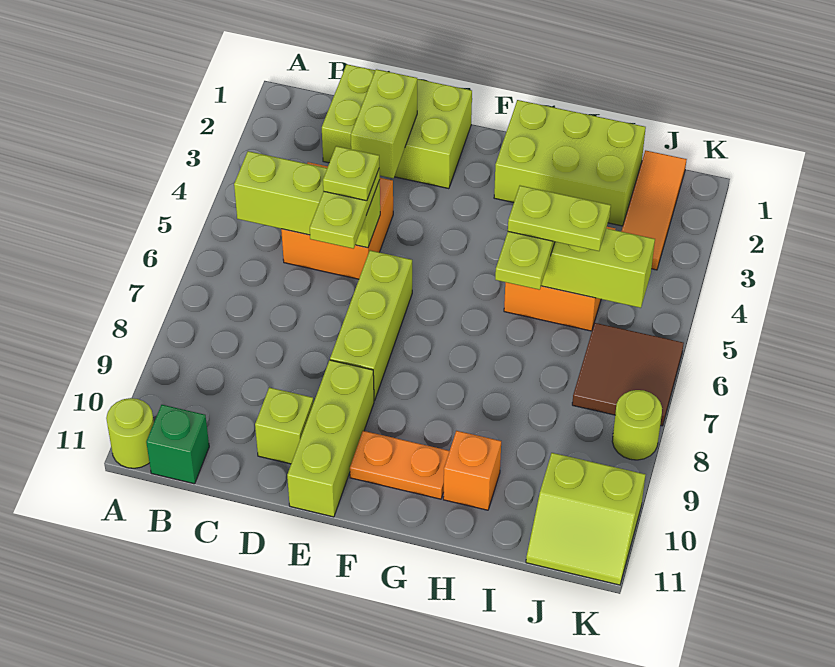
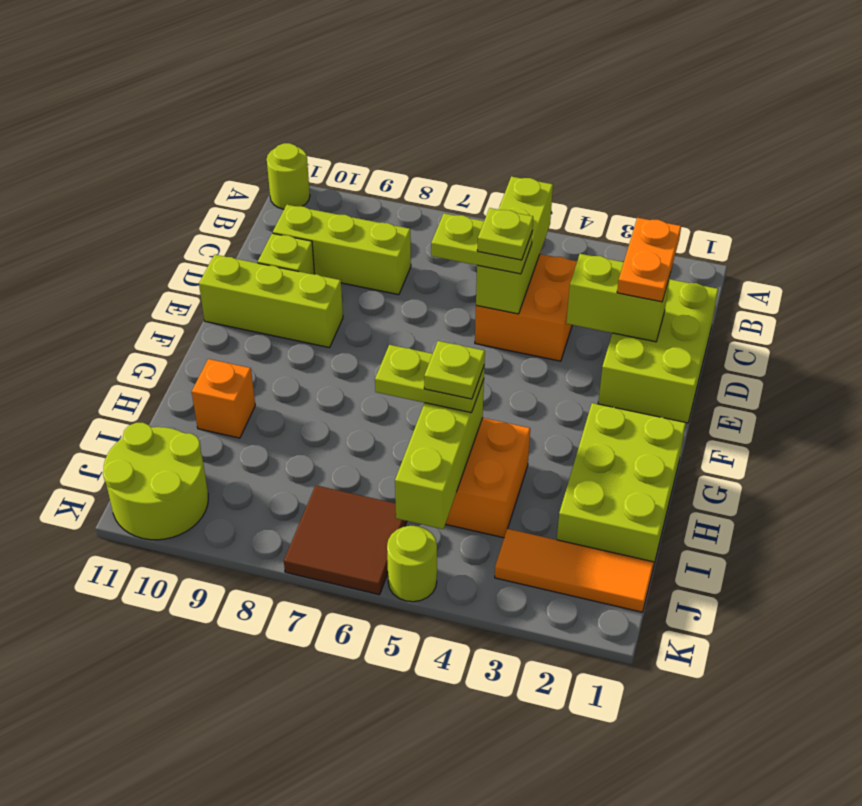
green brick B11 level 1 -> none
lime brick E6:E8 level 1 -> lime brick C8:C10 level 1
orange plate F10:G10 level 1 -> orange plate C2:D2 level 3
lime plate H5:I5 level 4 -> lime plate H5 level 4
lime slope J10:K11 level 1 top 10 -> lime round brick J10:K11 level 1
lime round brick K8 level 1 -> lime round brick K5 level 1

